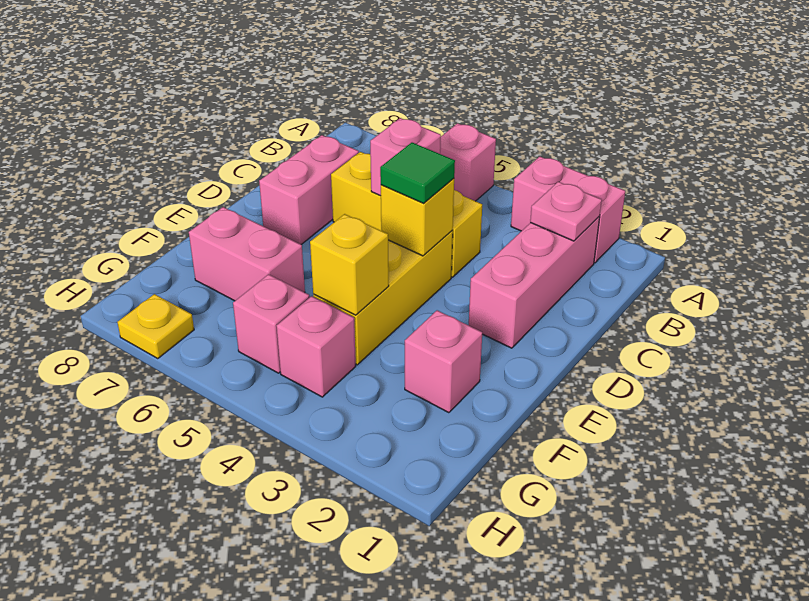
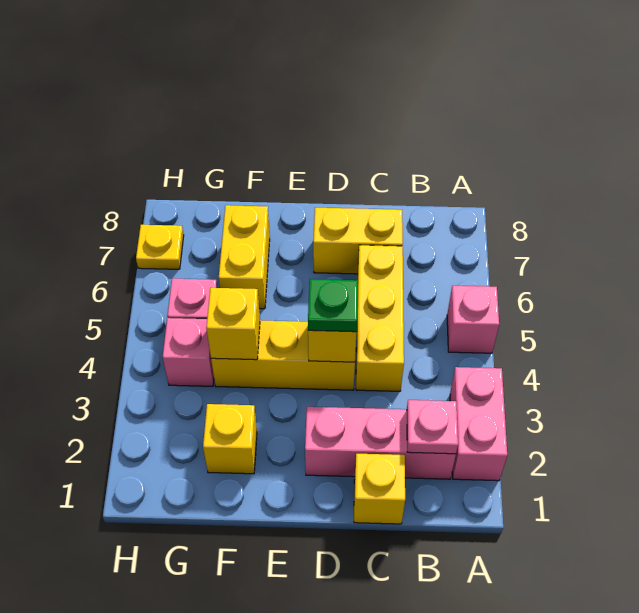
none -> yellow brick C1 level 1
pink brick C5 level 2 -> none
pink brick C7:D7 level 1 -> yellow brick C7:D7 level 1
green tile D4 level 3 -> green plate D4 level 3
pink brick F2 level 1 -> yellow brick F2 level 1
pink brick F6:F7 level 1 -> yellow brick F6:F7 level 1

